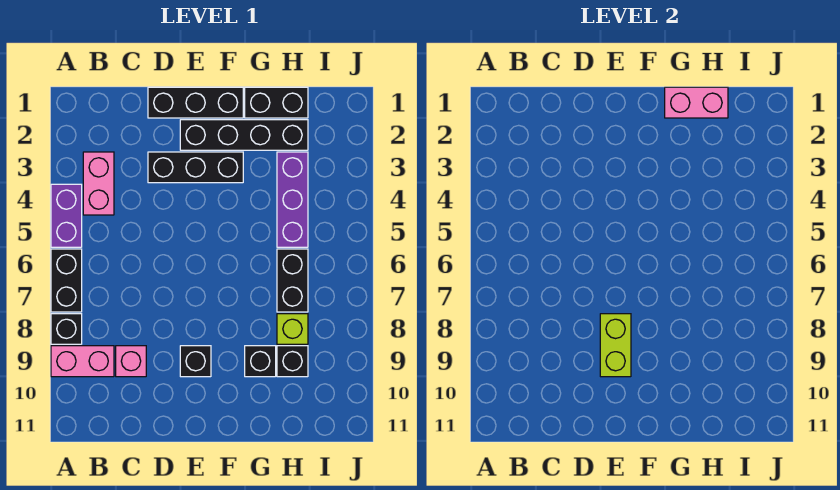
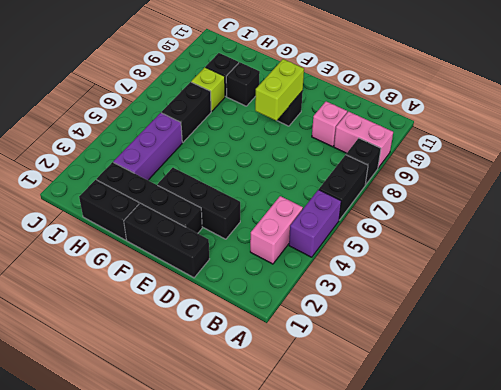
pink brick G1:H1 level 2 -> none

